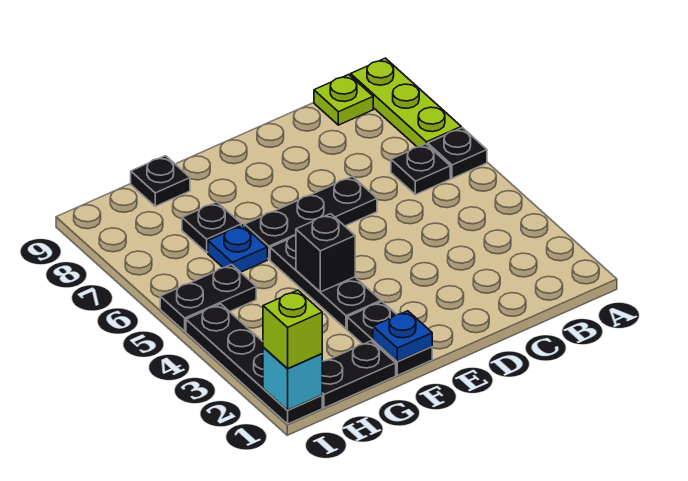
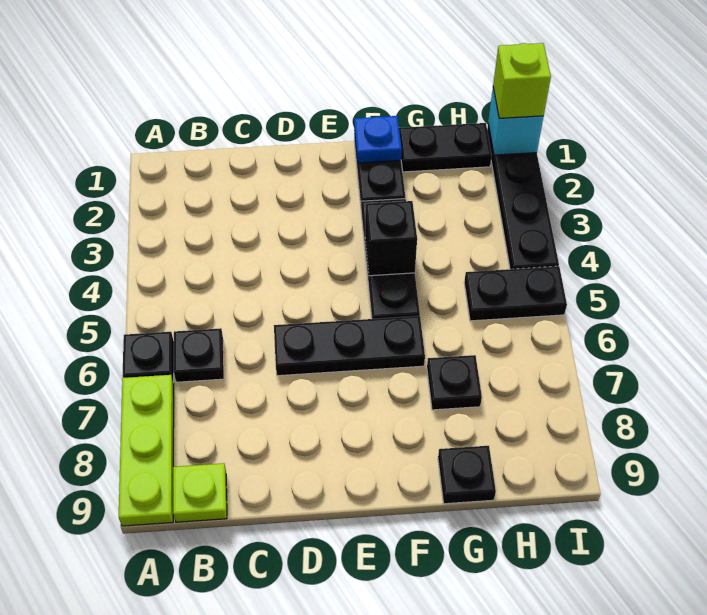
blue plate G6 level 1 -> none

